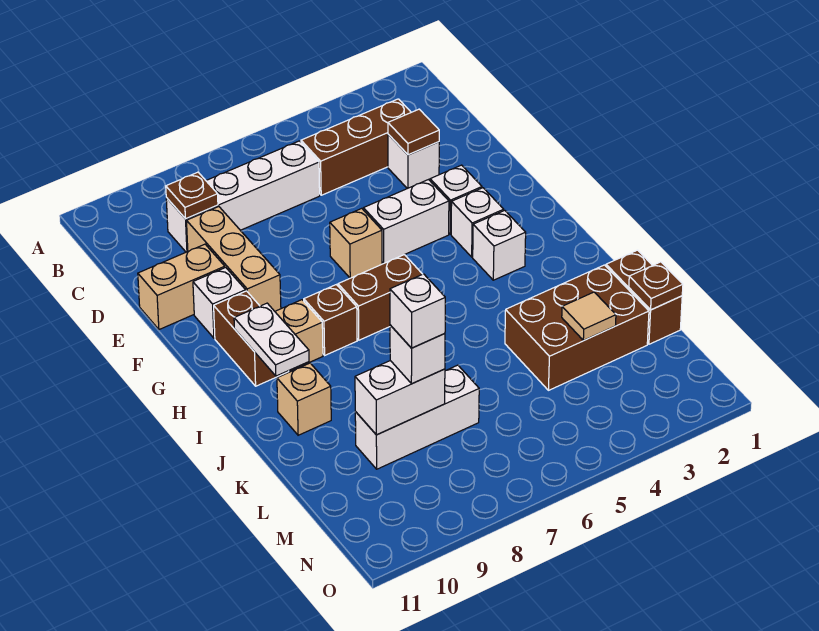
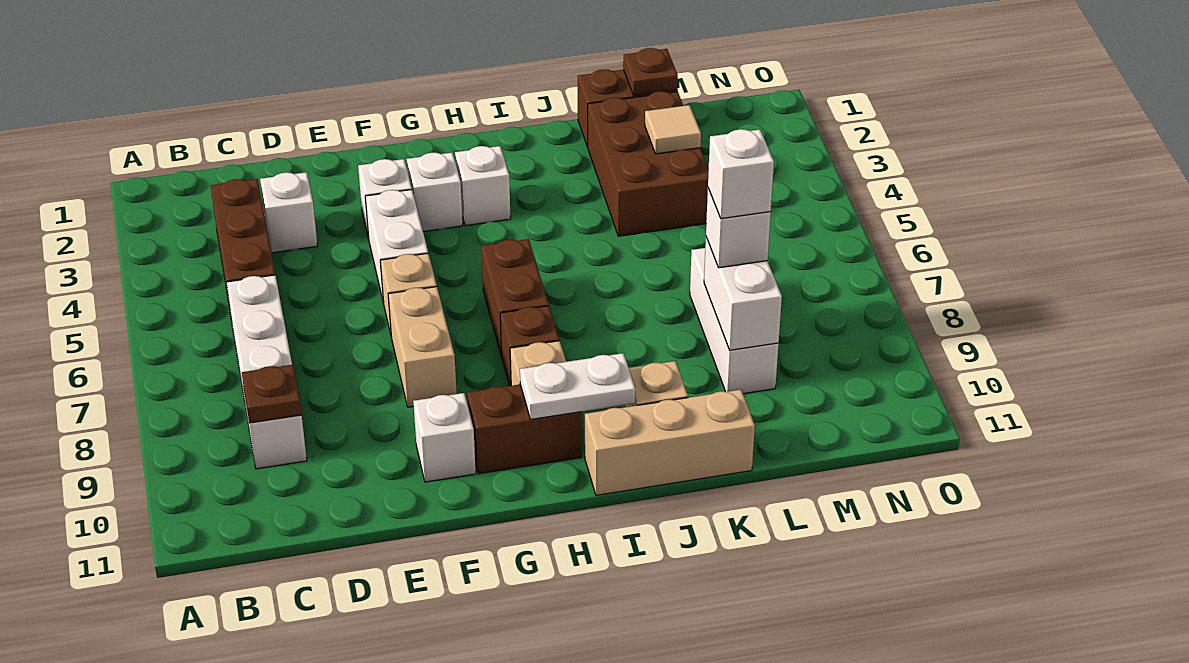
brown tile D3 level 2 -> none
tan brick D9:F9 level 1 -> tan brick I11:K11 level 1
tan brick E10:E11 level 1 -> tan brick F7:F8 level 1

